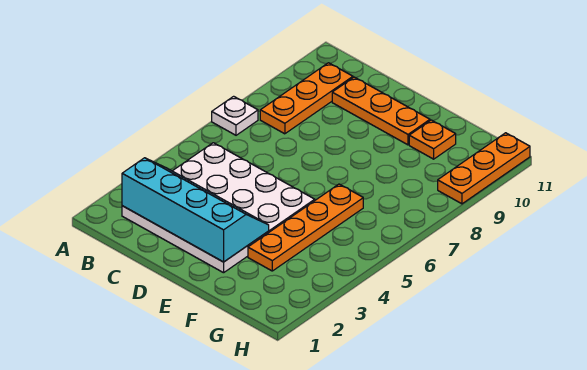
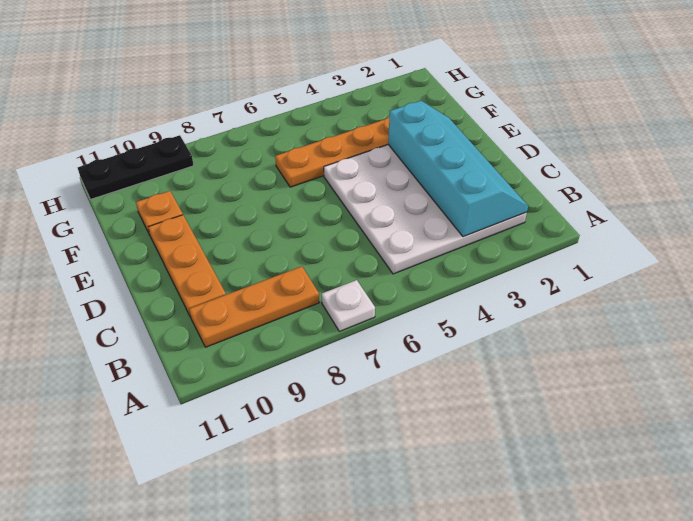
cyan slope B2:E3 level 2 top 2 -> cyan slope B2:E3 level 2 top 3
orange plate H9:H11 level 1 -> black plate H9:H11 level 1

